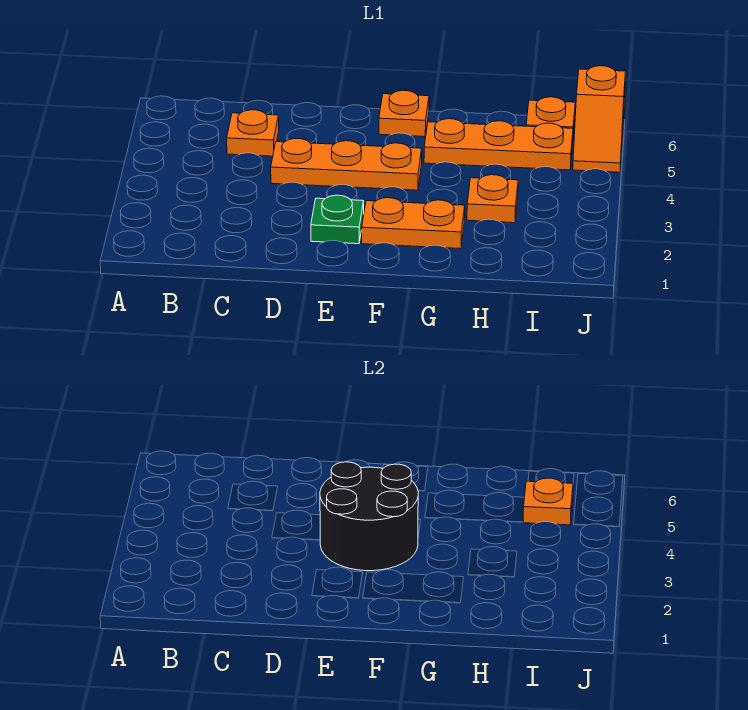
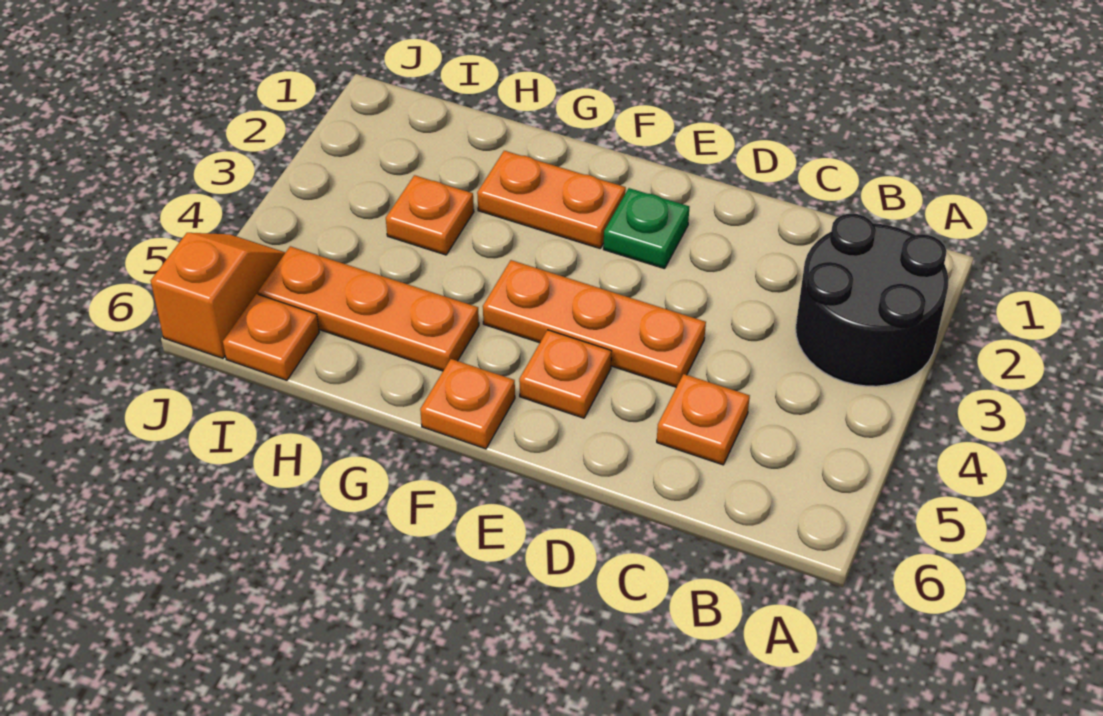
black round brick E3:F4 level 2 -> black round brick A2:B3 level 1
orange plate I5 level 2 -> orange plate E5 level 1

